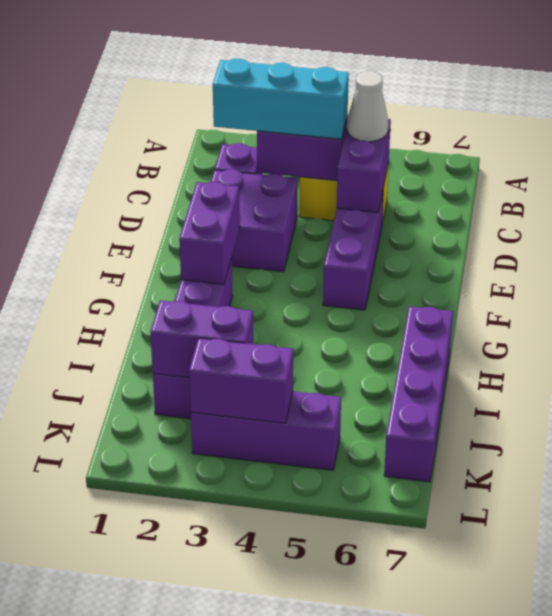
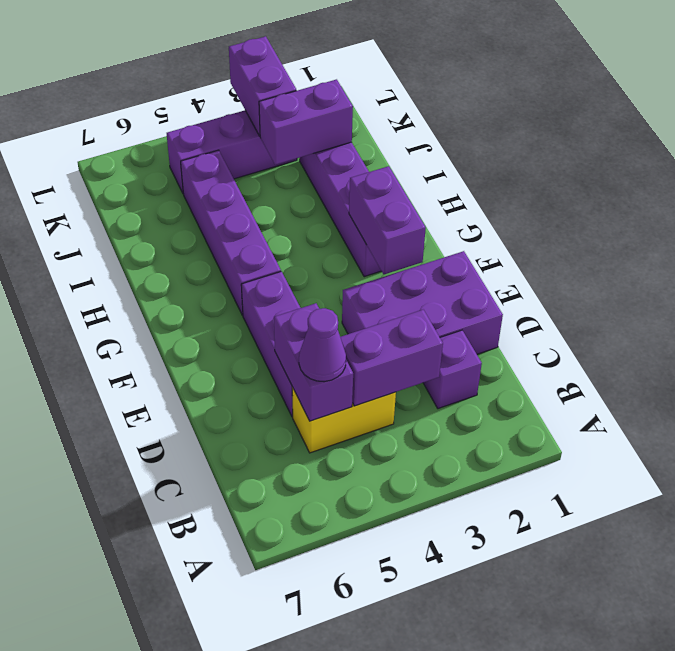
cyan brick C2:C4 level 3 -> none
white cone C5 level 3 -> purple cone C5 level 3
purple brick D2:E3 level 1 -> purple brick D1:E3 level 1
purple brick H7:K7 level 1 -> purple brick G5:J5 level 1
purple brick K3:K4 level 2 -> purple brick K3:L3 level 2

